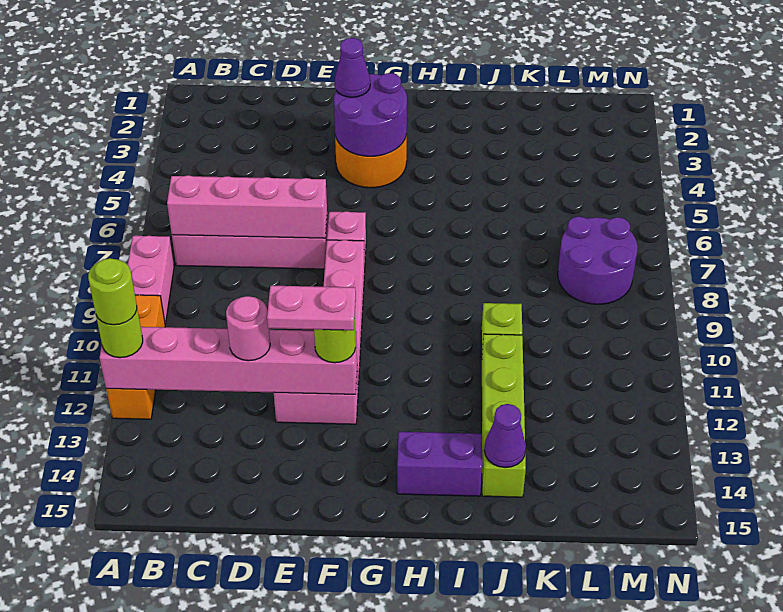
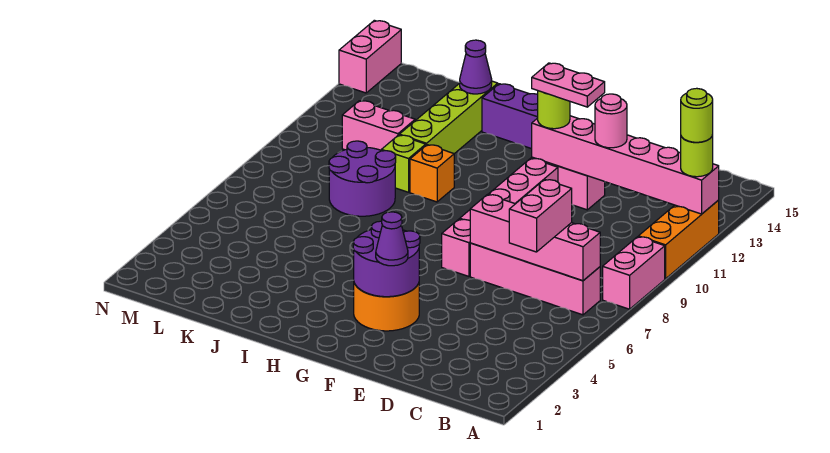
none -> pink brick C6:C7 level 3
none -> orange brick I10 level 1
none -> pink brick K11:L11 level 1
purple round brick L7:M8 level 1 -> purple round brick J8:K9 level 1
none -> pink brick N14:N15 level 1

